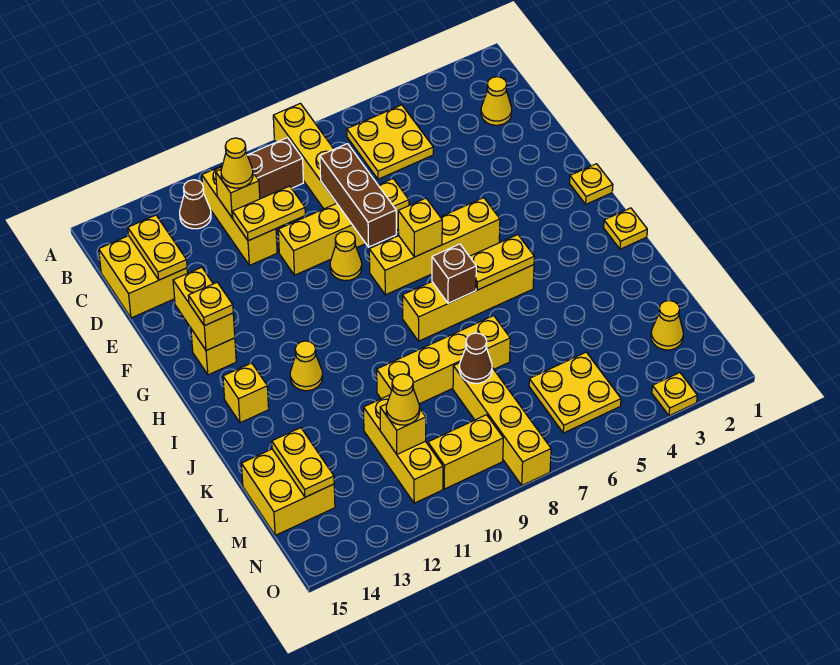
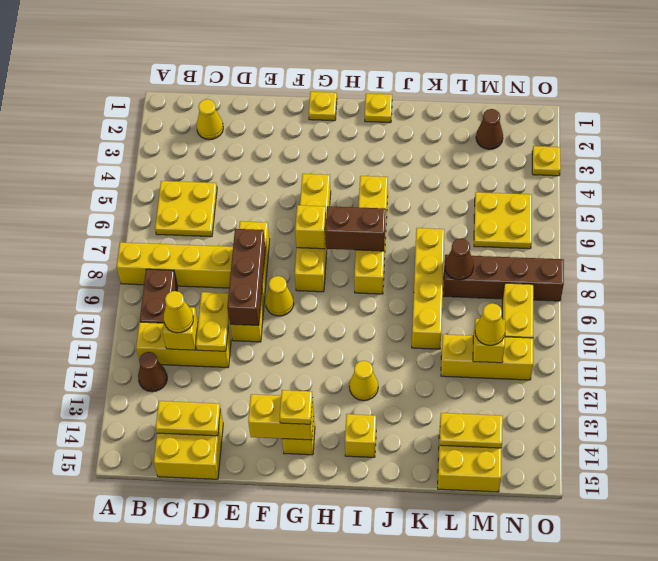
brown brick D8:F8 level 2 -> brown brick E8:E10 level 2
yellow plate I5:I6 level 2 -> none
brown brick I7 level 2 -> brown brick H7:I7 level 2
yellow brick L8:O8 level 1 -> brown brick L8:O8 level 1
yellow cone M2 level 1 -> brown cone M2 level 1

